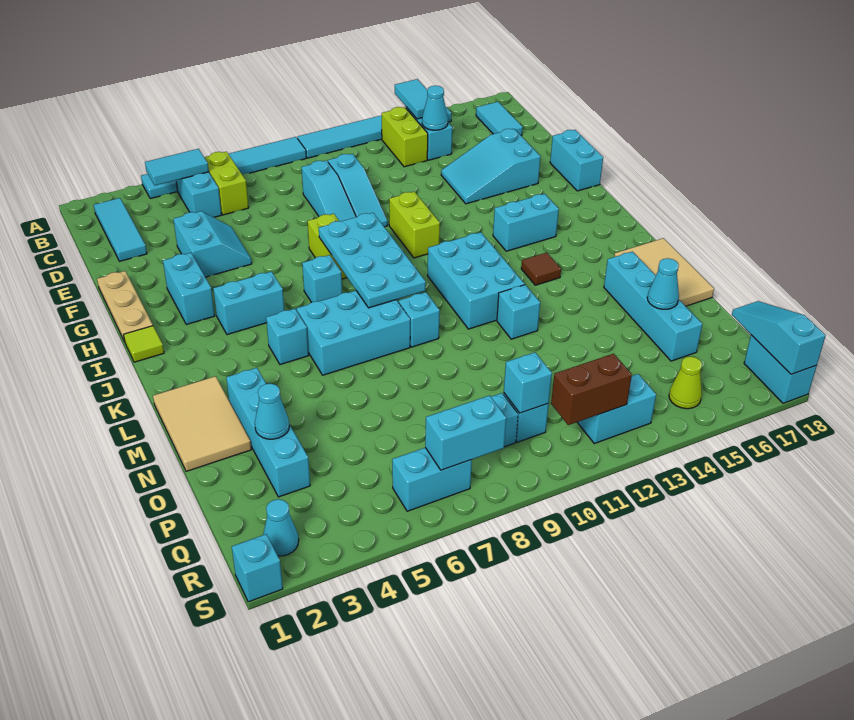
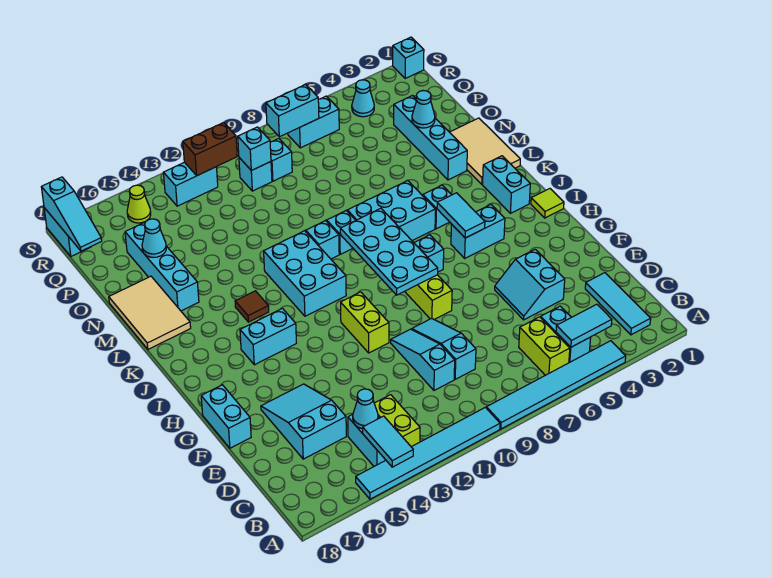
cyan tile B17:C17 level 1 -> cyan tile I5:J5 level 2
cyan slope E14:F16 level 1 top 16 -> cyan slope D15:F16 level 1 top D
tan plate F1:H1 level 1 -> none
cyan brick G3:H3 level 1 -> cyan brick J2:K2 level 1
cyan brick M12 level 1 -> cyan brick L10 level 1
cyan cone R2 level 1 -> cyan cone R4 level 1

